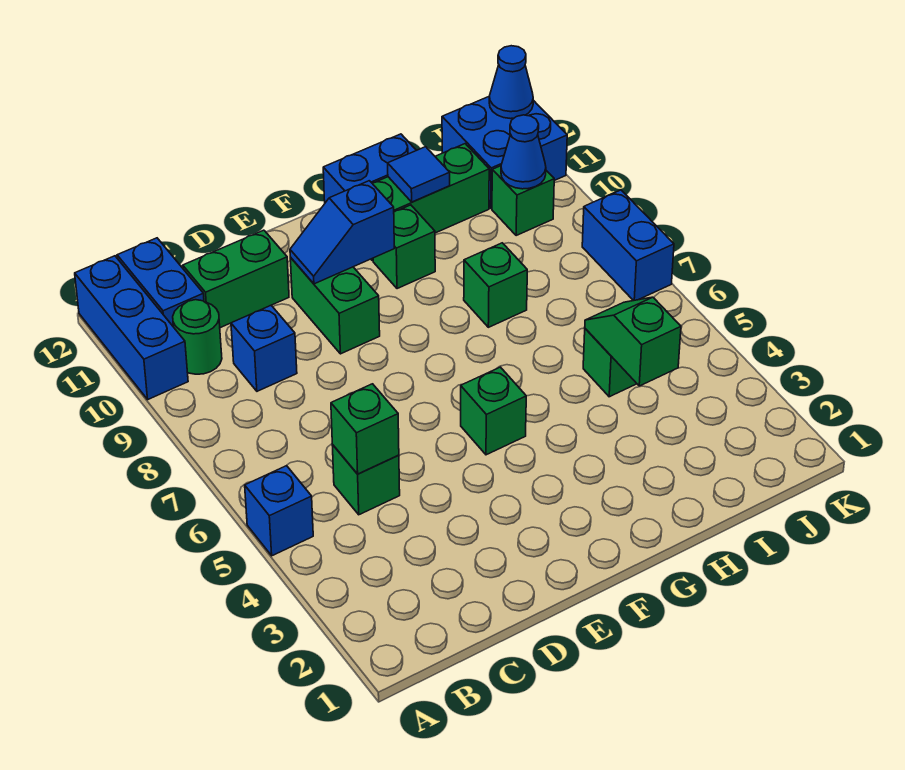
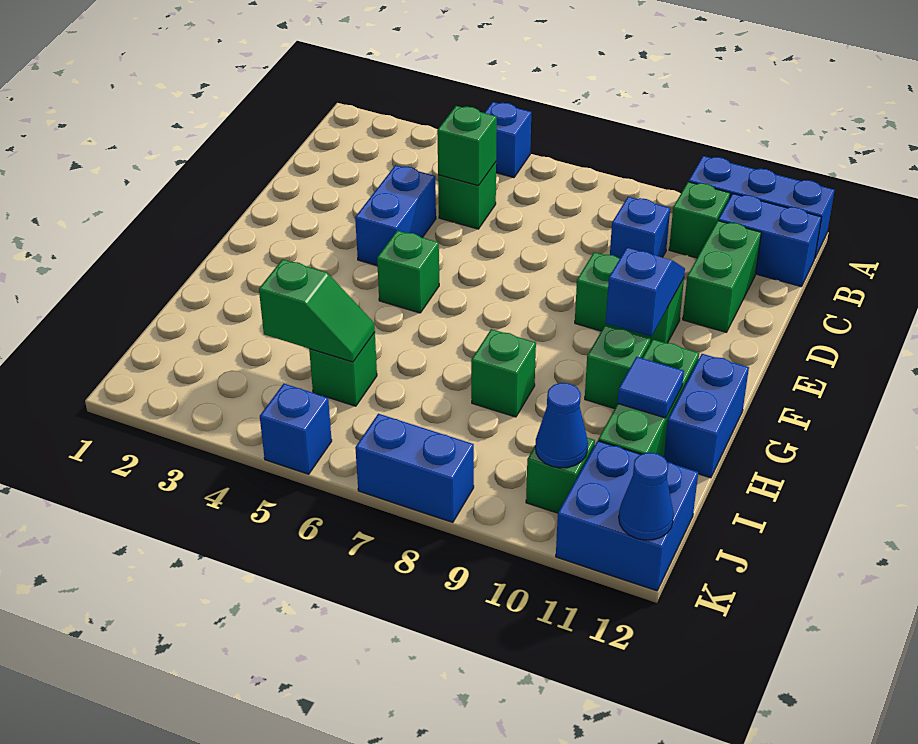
green round brick B10 level 1 -> green brick B10 level 1
none -> blue brick D4:E4 level 1
none -> blue brick K5 level 1

